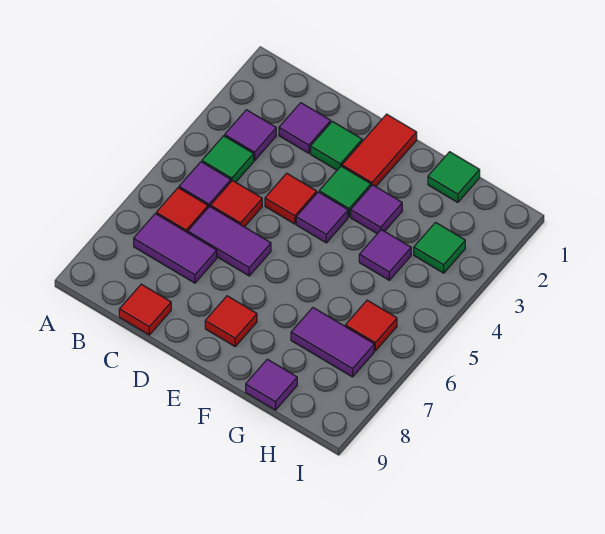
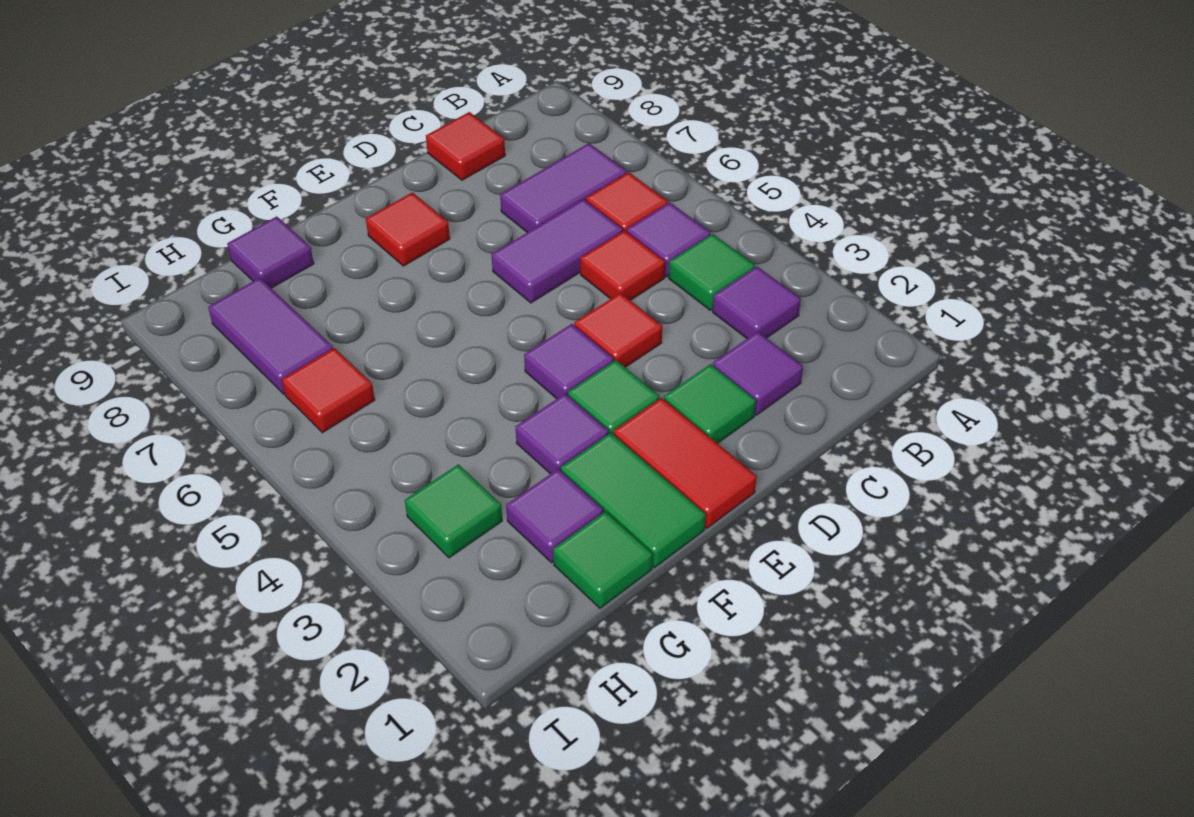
none -> green tile F1:F2 level 1
purple tile G4 level 1 -> purple tile G2 level 1
purple tile G7:H7 level 1 -> purple tile H7:H8 level 1

